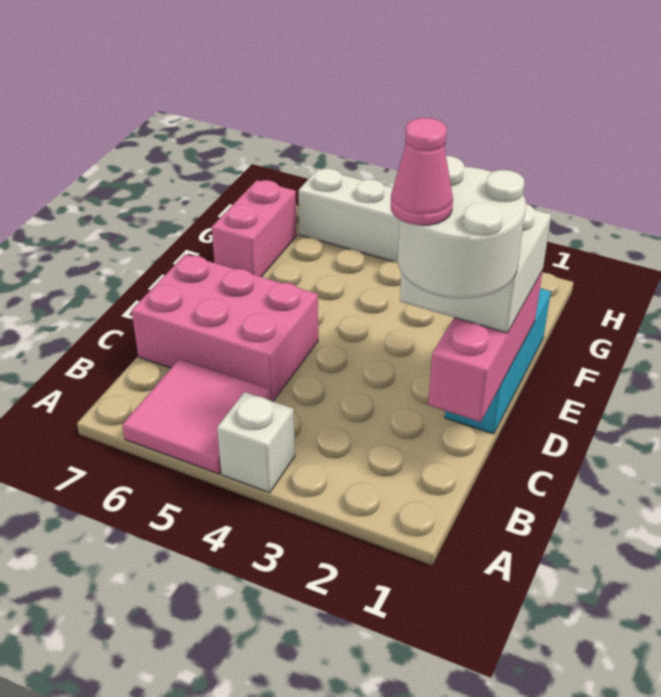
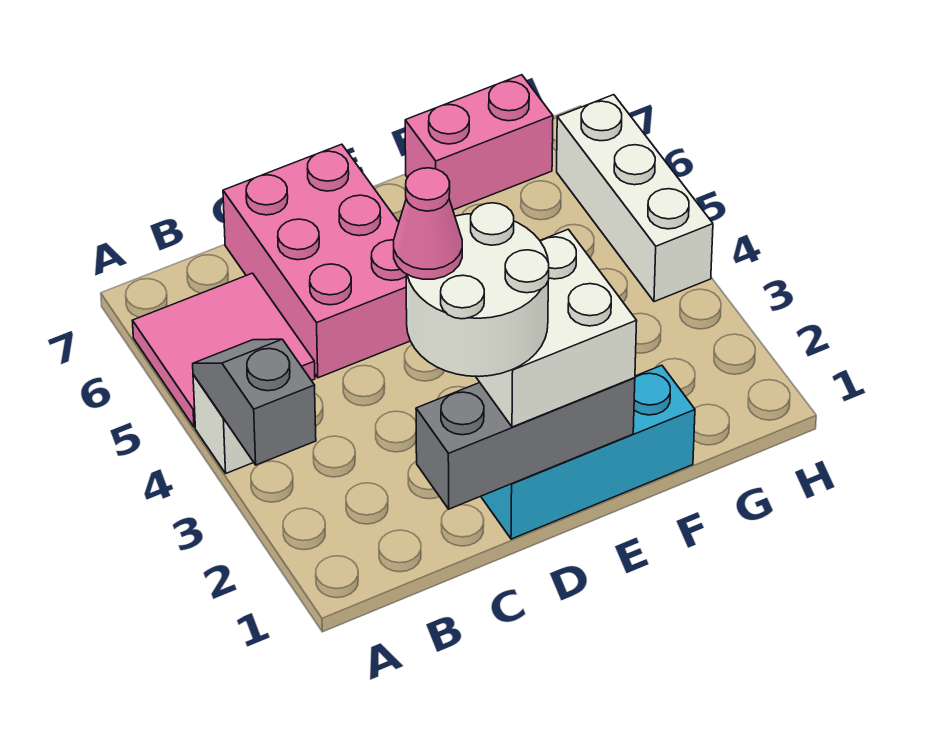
none -> grey slope A3:A4 level 2 top 3
pink brick C1:E1 level 2 -> grey brick C1:E1 level 2

